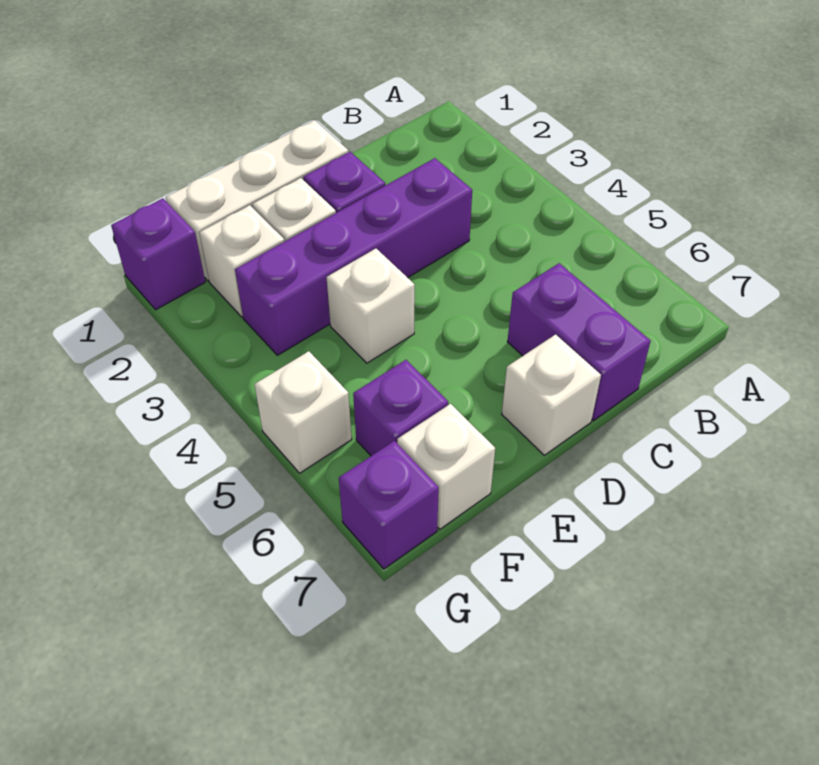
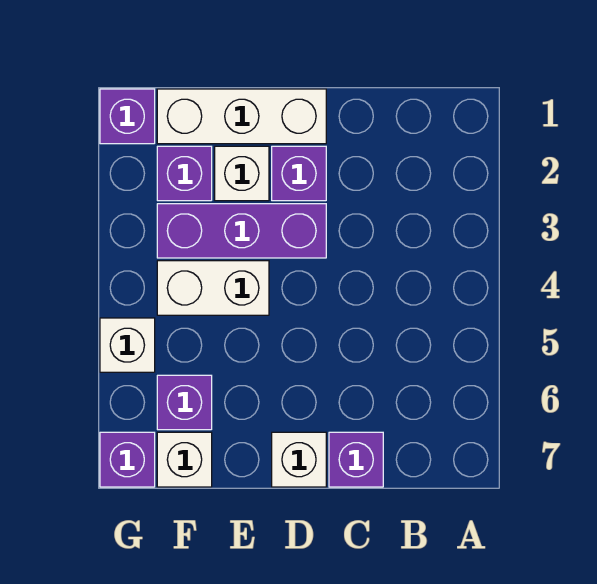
purple brick C3:F3 level 1 -> purple brick D3:F3 level 1
purple brick C6:C7 level 1 -> purple brick C7 level 1
white brick E4 level 1 -> white brick E4:F4 level 1
white brick F2 level 1 -> purple brick F2 level 1

